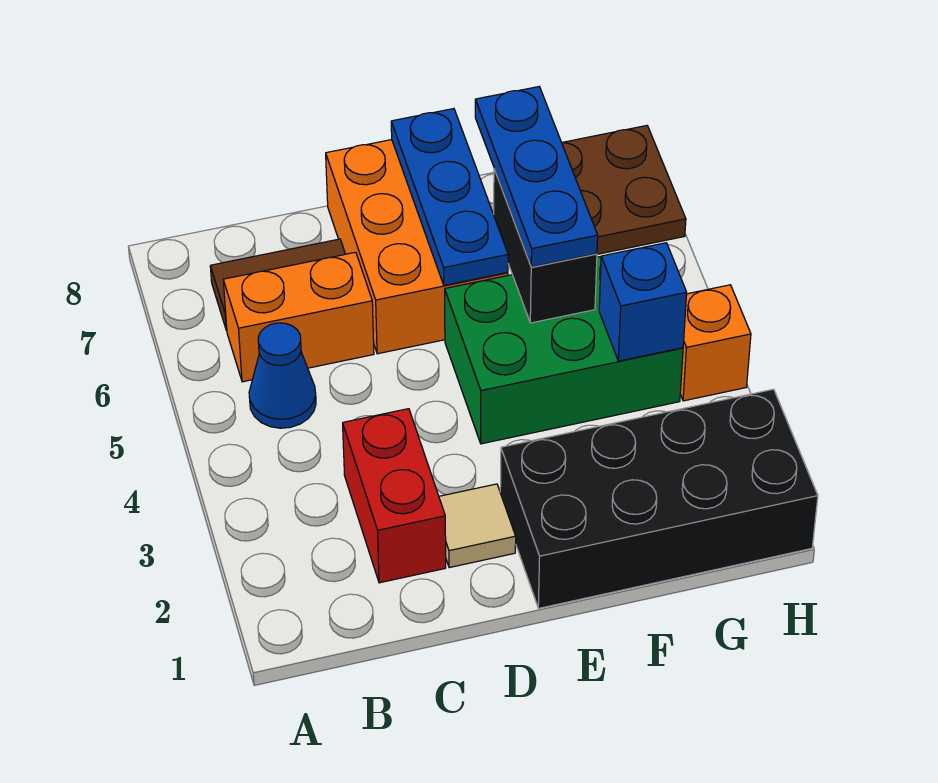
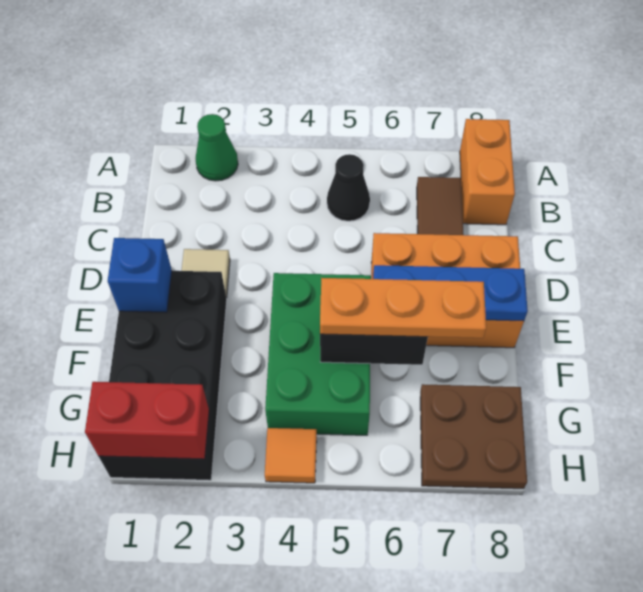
none -> green cone A2 level 1
blue cone B5 level 1 -> black cone B5 level 1
orange brick B6:C6 level 1 -> orange brick A8:B8 level 1
red brick C2:C3 level 1 -> red brick H1:H2 level 2
blue plate F5:F7 level 3 -> orange plate F5:F7 level 3
blue brick G4 level 2 -> blue brick E1 level 2
orange brick H4 level 1 -> orange tile H4 level 1

